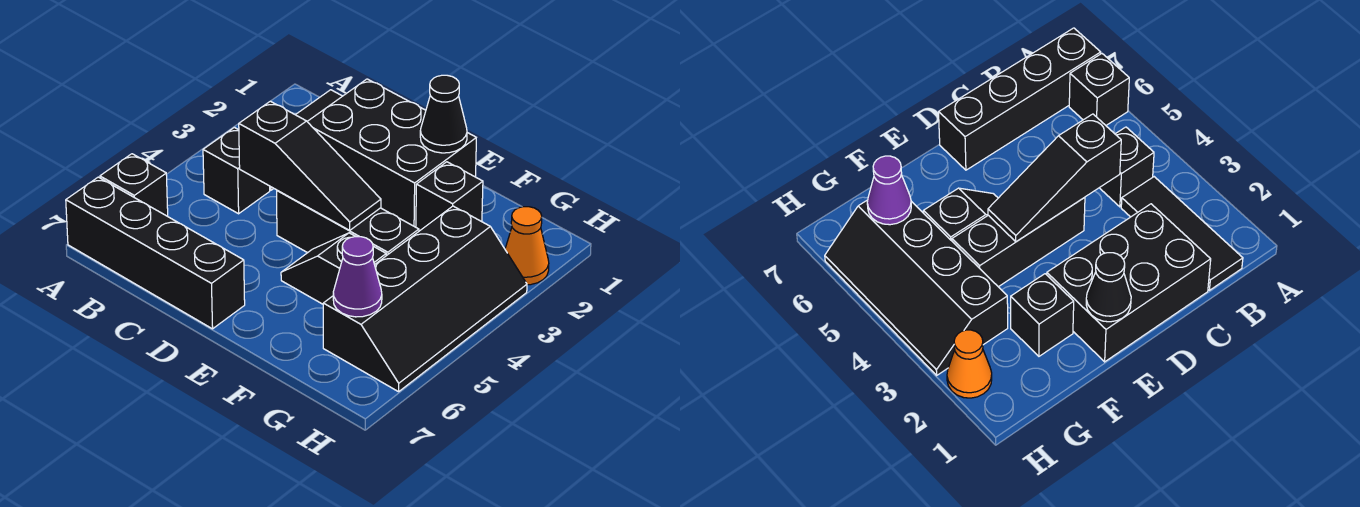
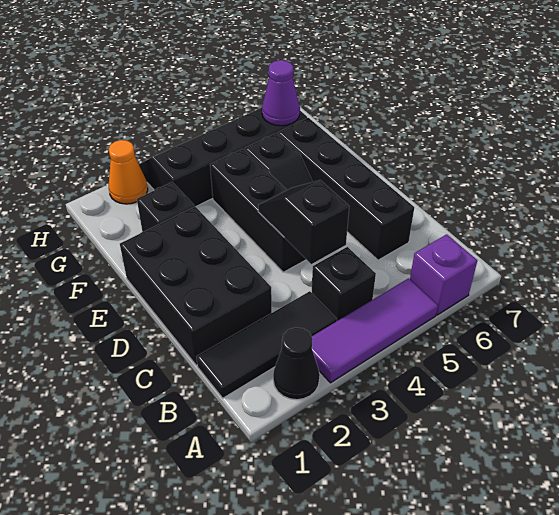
none -> purple tile A3:A5 level 1
black brick A6 level 1 -> purple brick A6 level 1
black brick A7:D7 level 1 -> black brick C6:F6 level 1
black slope C4:E4 level 2 top C -> black slope C4:D4 level 2 top C
black cone E1 level 2 -> black cone A2 level 1

